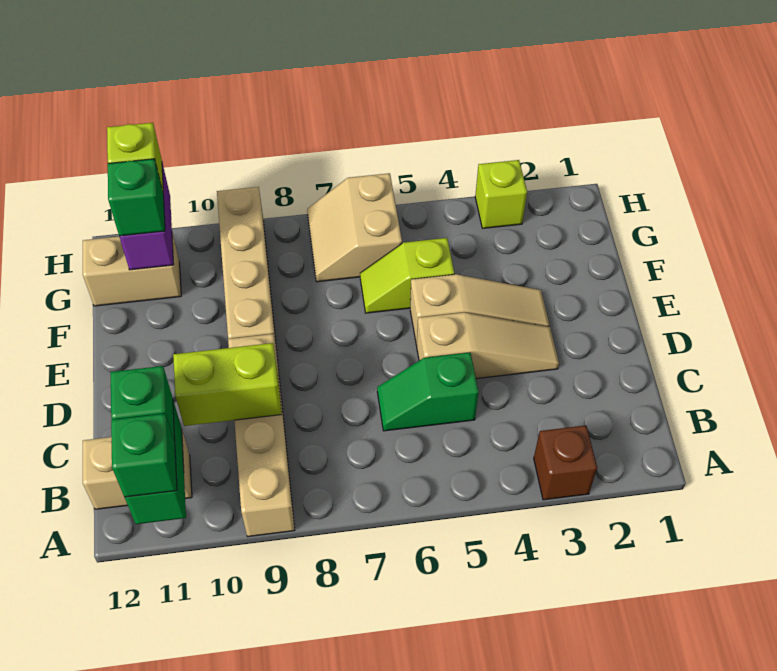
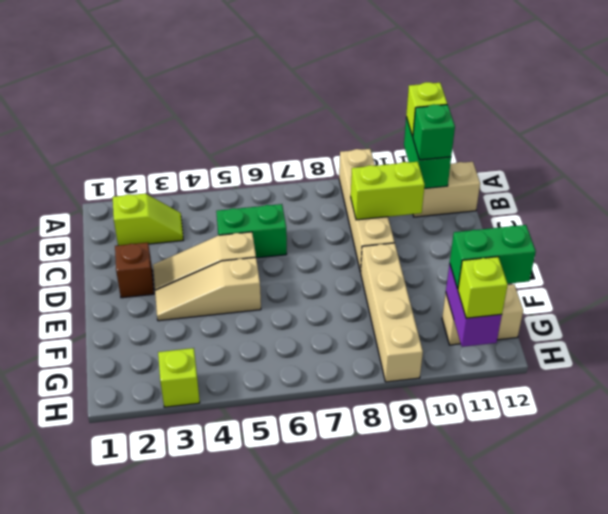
brown brick A3 level 1 -> brown brick D2 level 1
green brick A11 level 3 -> lime brick A11 level 3
green slope C5:C6 level 1 top 5 -> green brick C5:C6 level 1
lime slope F5:F6 level 1 top 5 -> lime slope B2:B3 level 1 top 2
tan slope G6:H7 level 1 top 6 -> none
green brick G11 level 3 -> green brick G11:G12 level 3

